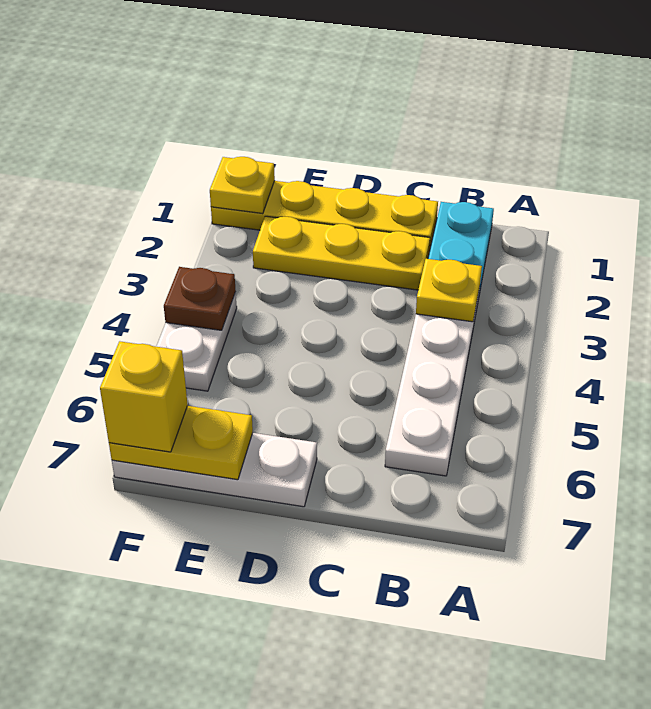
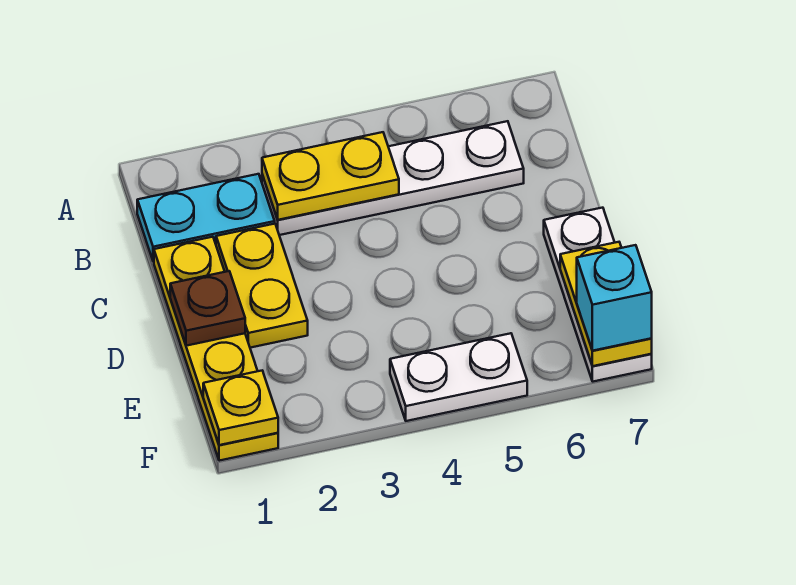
yellow plate B3 level 2 -> yellow plate B3:B4 level 2
yellow plate C2:E2 level 1 -> yellow plate C2:D2 level 1
brown plate F4 level 2 -> brown plate D1 level 2
yellow brick F7 level 3 -> cyan brick F7 level 3

